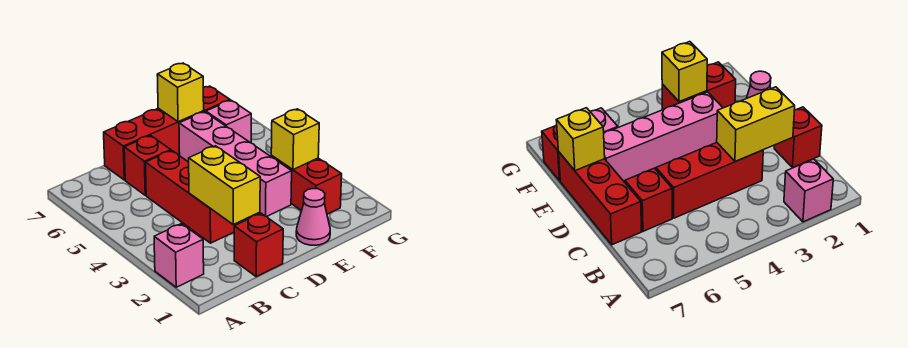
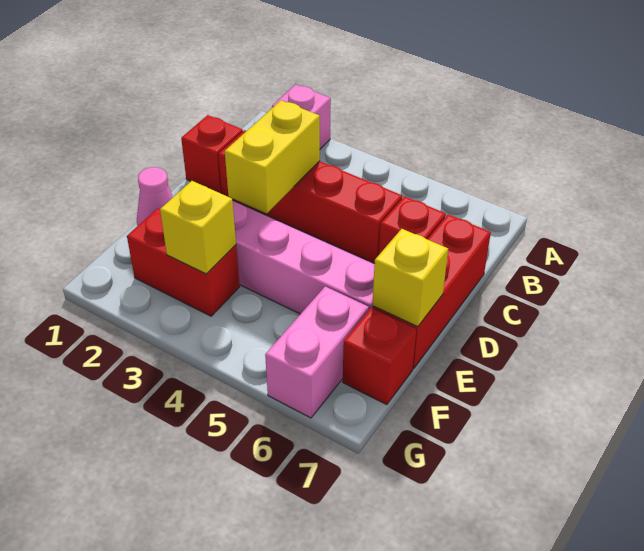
yellow brick C2:C3 level 2 -> yellow brick C3:D3 level 2
red brick C3:C5 level 1 -> red brick C2:C5 level 1
pink brick F6 level 1 -> pink brick F6:G6 level 1

